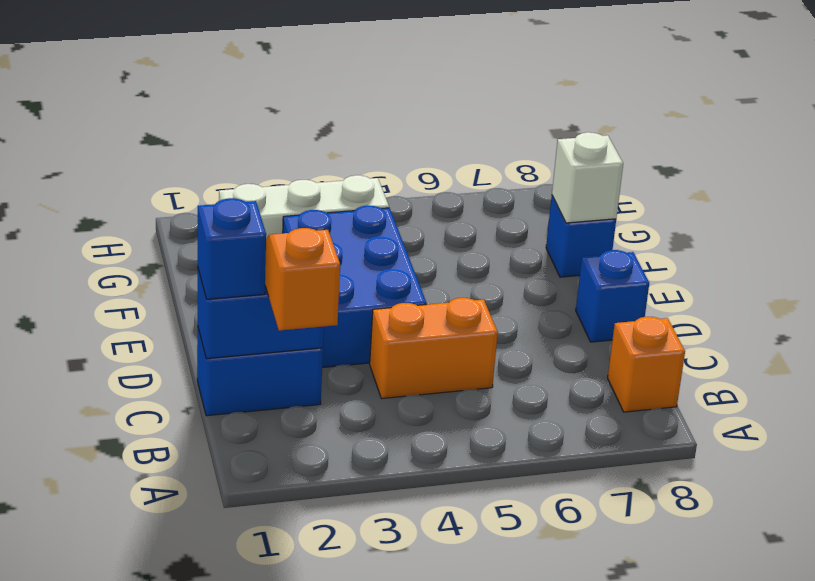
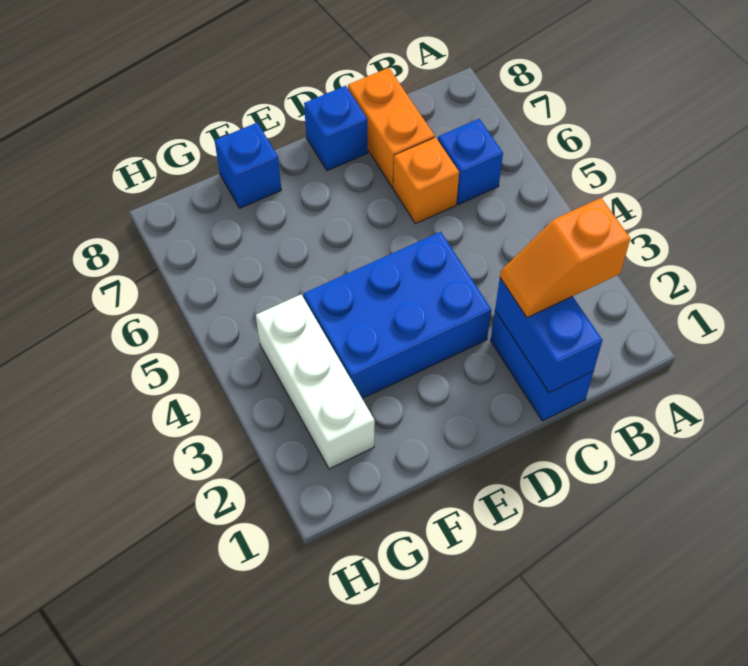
orange brick B8 level 1 -> orange brick C6 level 1
blue brick C1 level 3 -> blue brick B6 level 1
orange brick C4:C5 level 1 -> orange brick C7:C8 level 1
white brick F8 level 2 -> none

